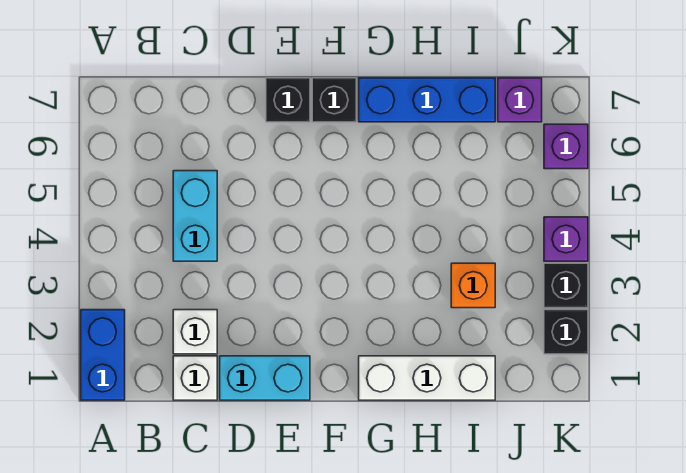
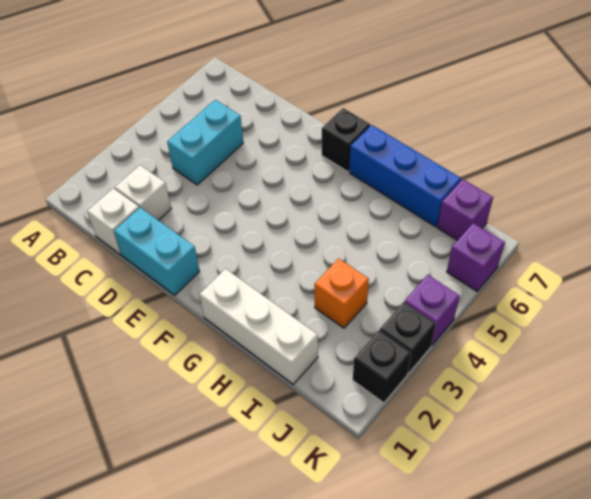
blue brick A1:A2 level 1 -> none
black brick E7 level 1 -> none

